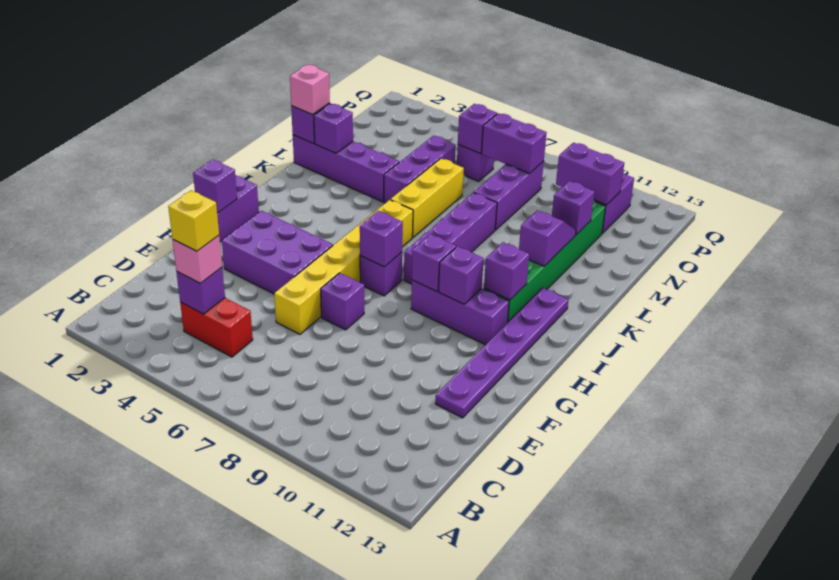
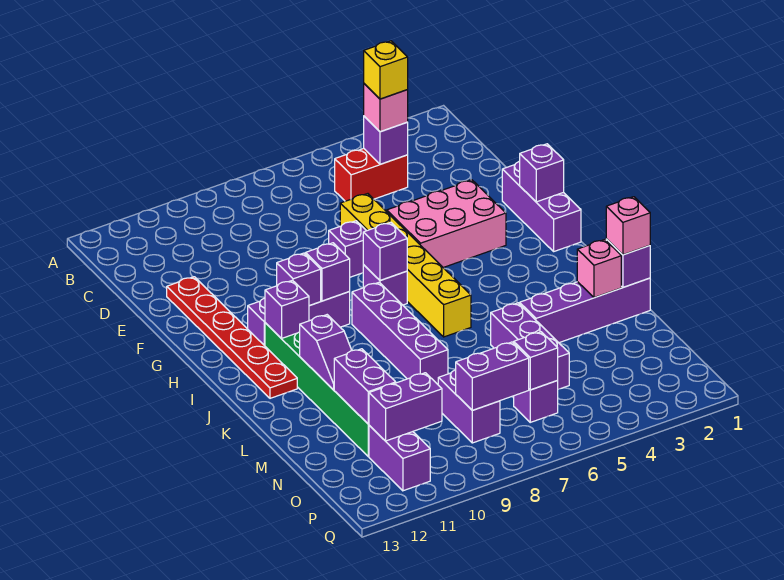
purple plate E12:J12 level 1 -> red plate E12:J12 level 1
purple brick F3:G5 level 1 -> pink brick F3:G5 level 1
yellow brick K6:M6 level 1 -> none
purple brick L2 level 2 -> pink brick L2 level 2
purple brick M8:O8 level 1 -> purple brick N8:O8 level 1
purple brick M11 level 2 -> purple brick M11:N11 level 2

